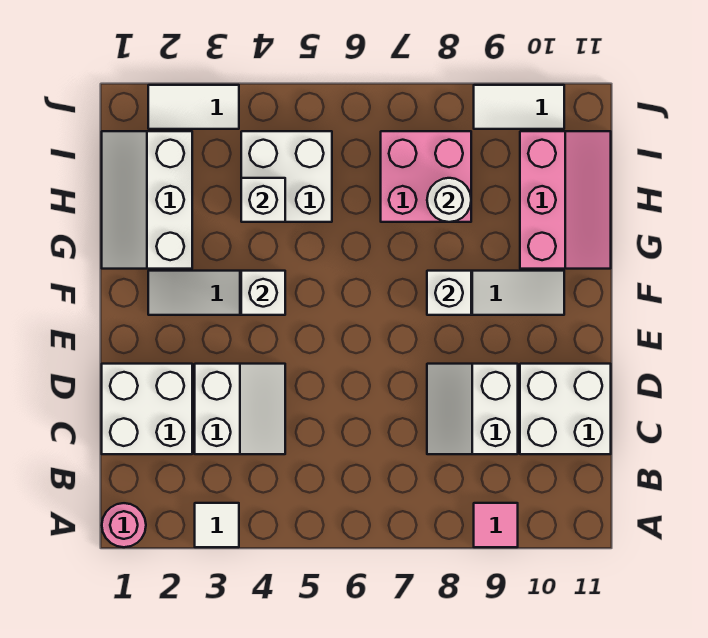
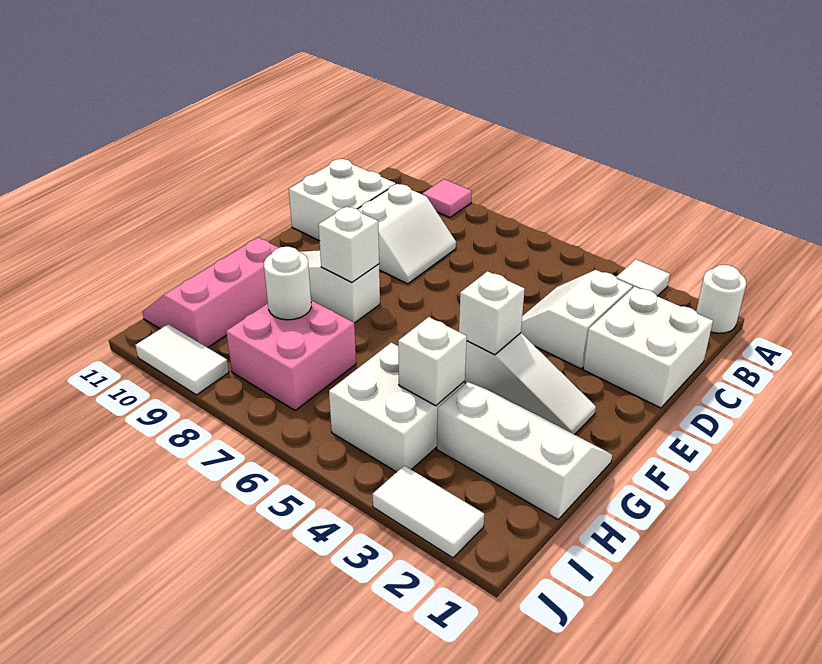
pink round brick A1 level 1 -> white round brick A1 level 1
white slope G1:I2 level 1 top 2 -> white slope G1:H3 level 1 top H

